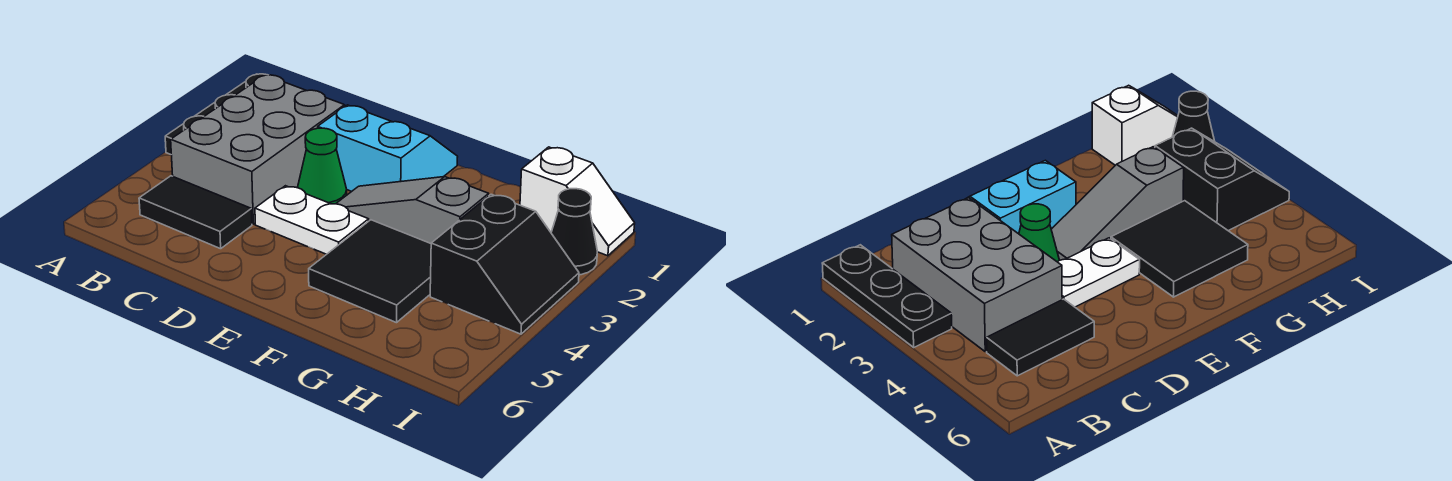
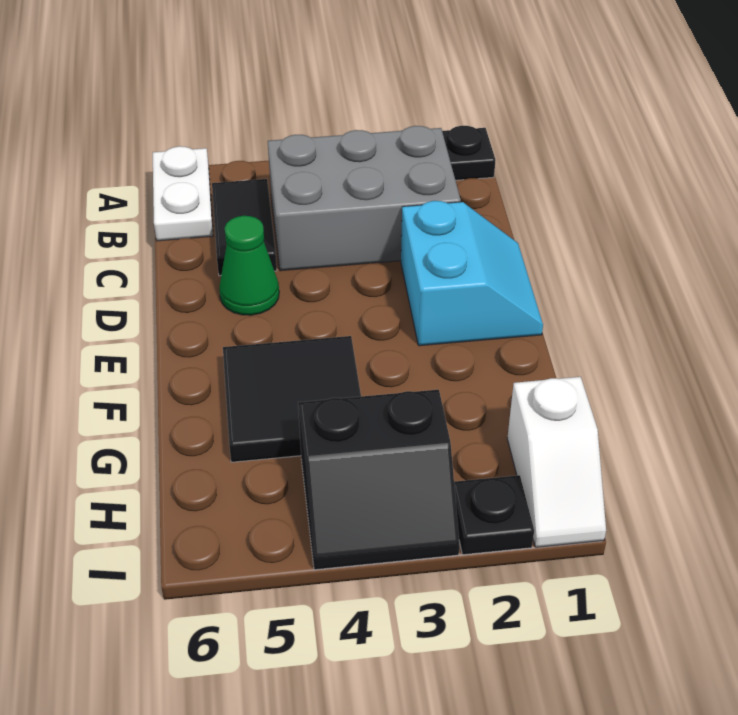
green cone D3 level 1 -> green cone D5 level 1
white plate D4:E4 level 1 -> white plate A6:B6 level 1
grey slope E3:G3 level 1 top G -> none
black cone I2 level 1 -> black plate I2 level 1

